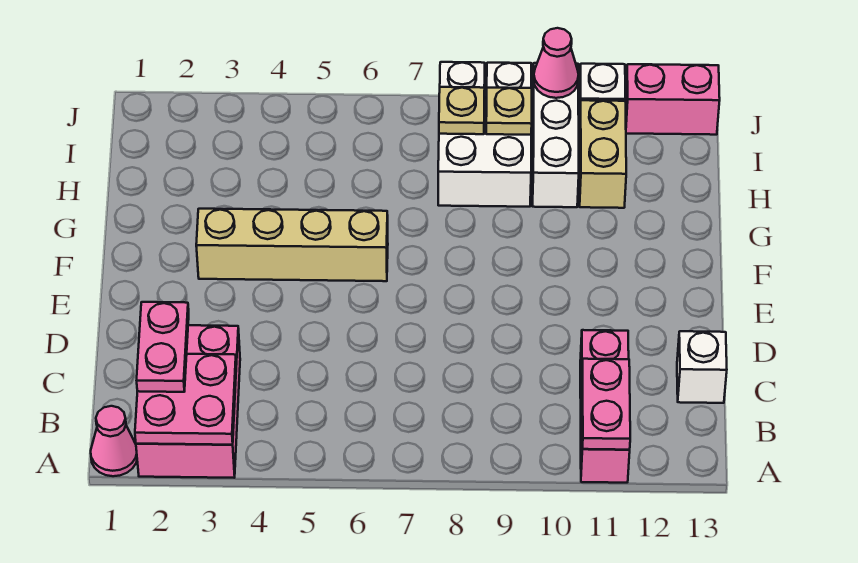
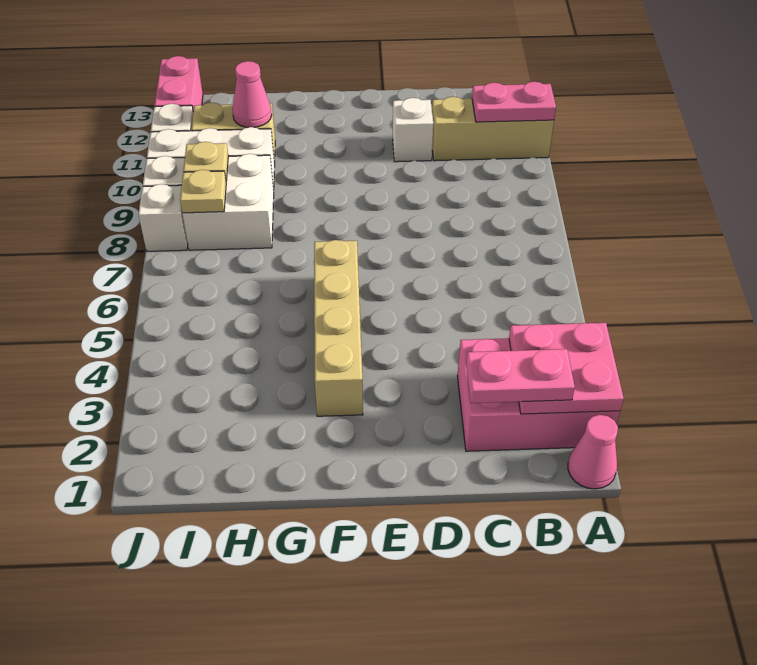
pink brick A11:C11 level 1 -> tan brick A11:C11 level 1
white brick C13 level 1 -> white brick D11 level 1
pink cone J10 level 2 -> pink cone H11 level 2

